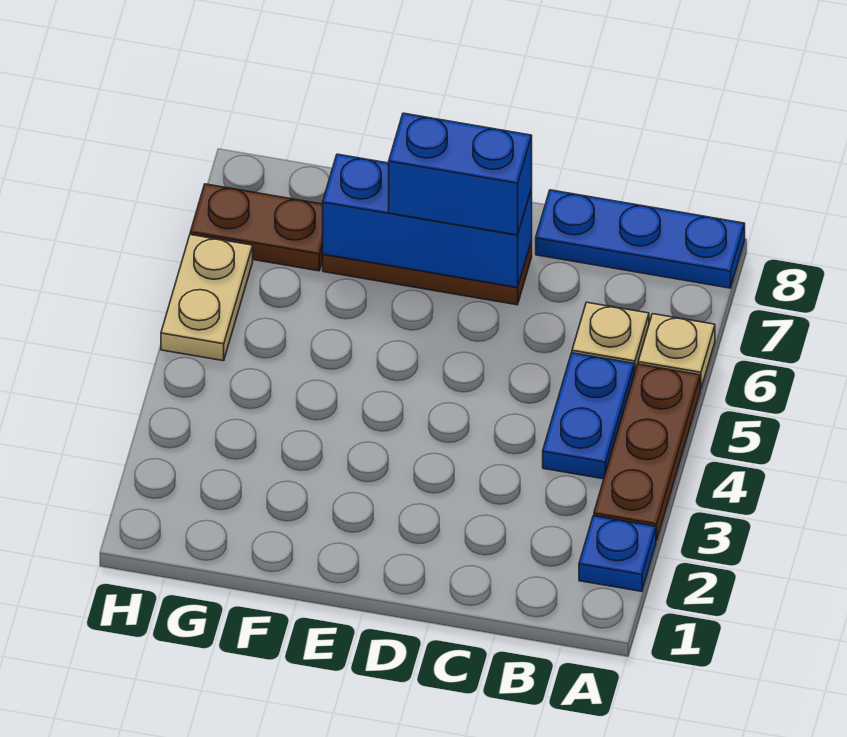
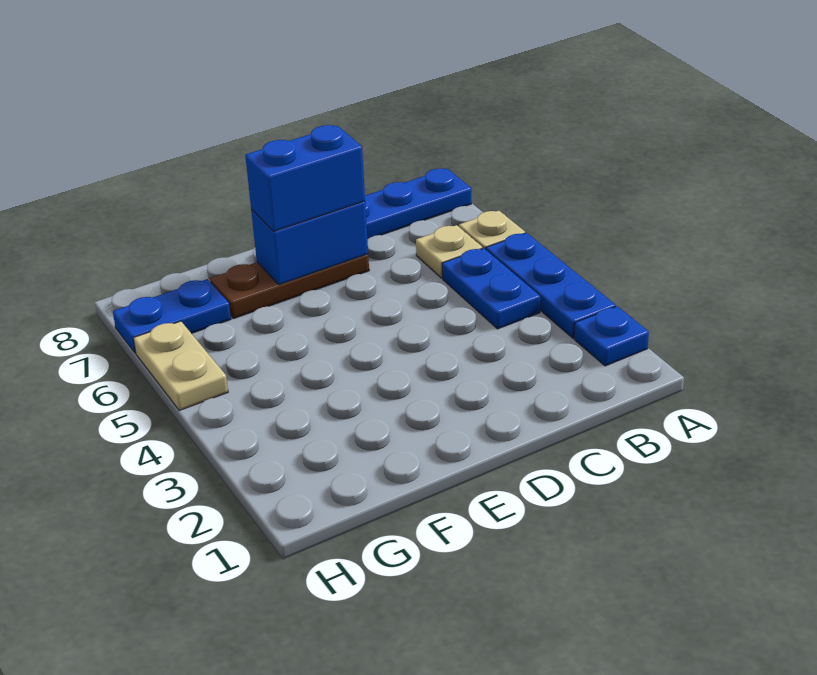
brown plate A3:A5 level 1 -> blue plate A3:A5 level 1
blue brick D7:F7 level 2 -> blue brick D7:E7 level 2
brown plate G7:H7 level 1 -> blue plate G7:H7 level 1

